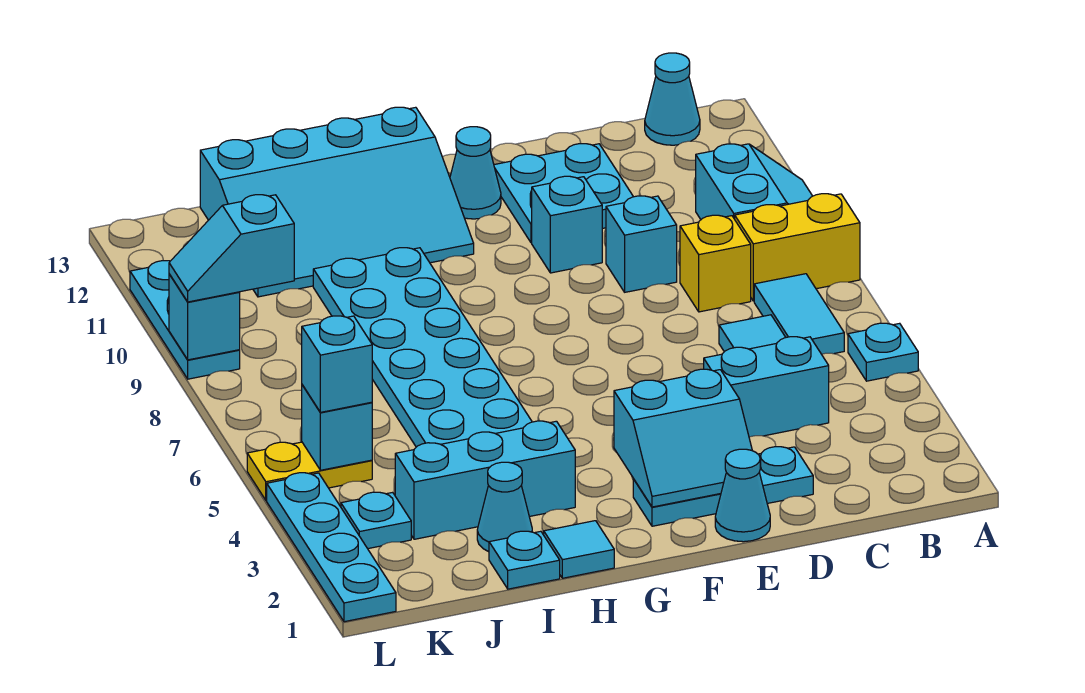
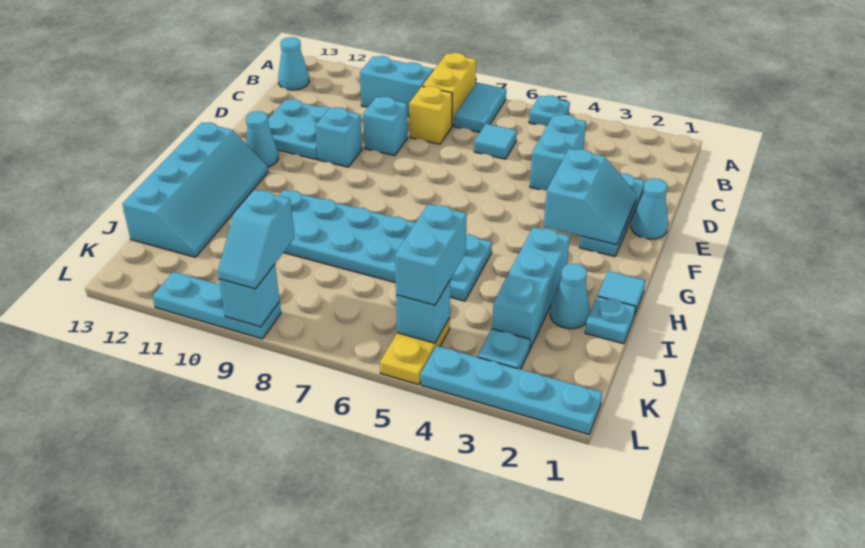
cyan tile B6:B7 level 1 -> cyan tile A7:B7 level 1
cyan slope G11:J13 level 1 top 13 -> cyan slope G12:J13 level 1 top 13
cyan brick K5 level 3 -> cyan brick J5:K5 level 3

